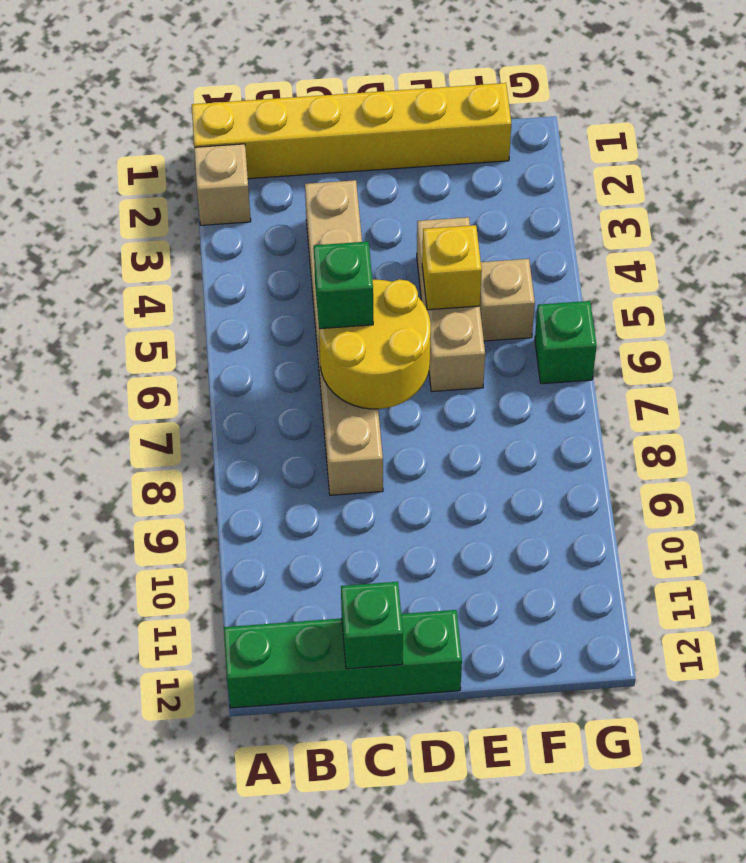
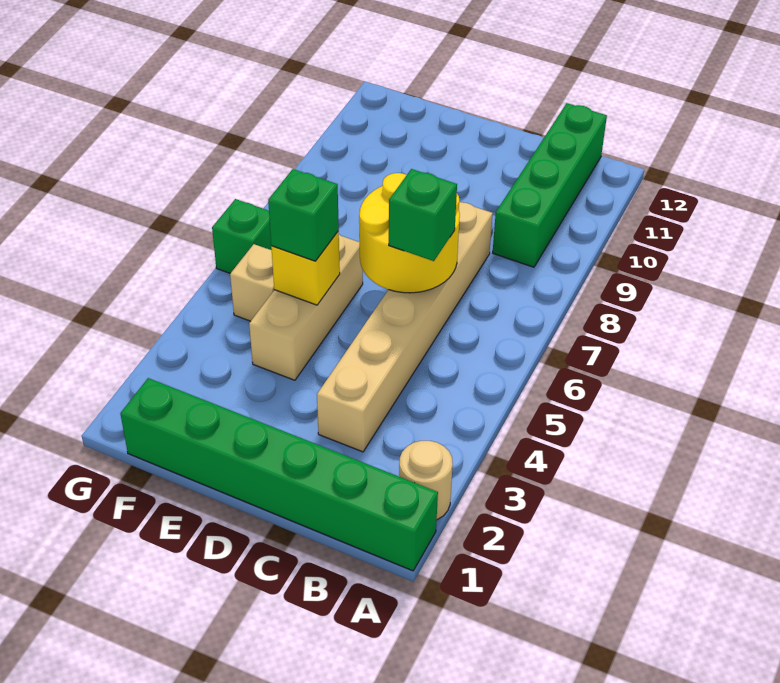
yellow brick A1:F1 level 1 -> green brick A1:F1 level 1
tan brick A2 level 1 -> tan round brick A2 level 1
green brick A12:D12 level 1 -> green brick B9:B12 level 1
green brick C12 level 2 -> green brick E5 level 3

